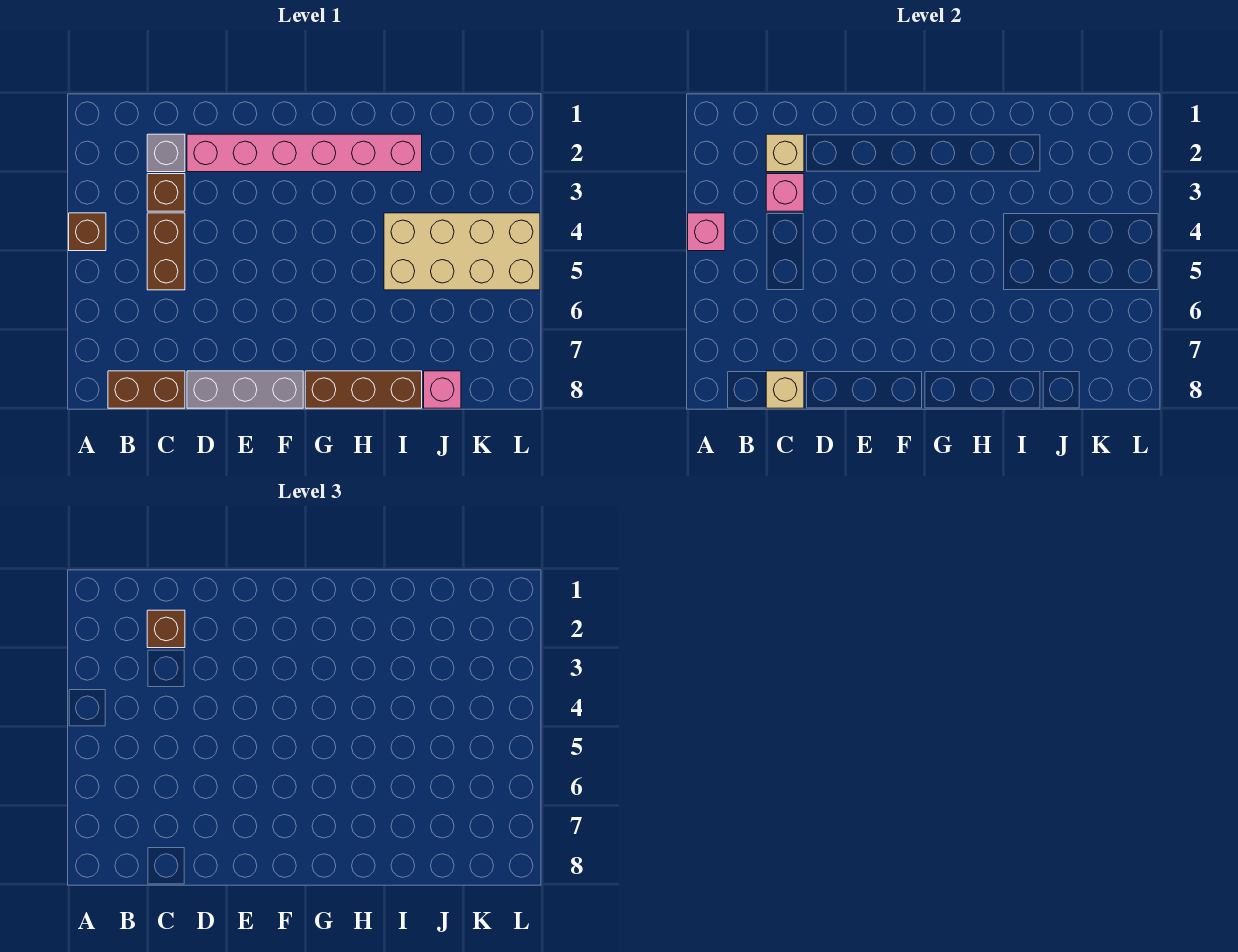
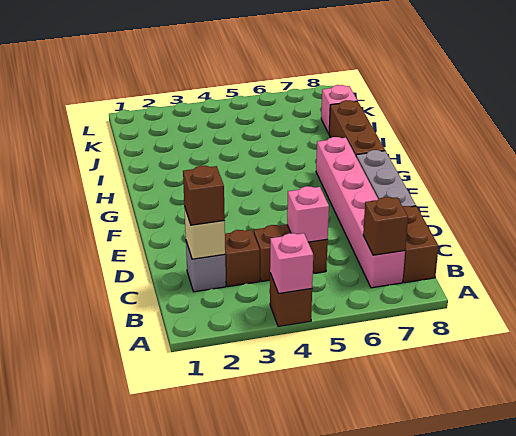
none -> brown brick B7 level 2
pink brick C3 level 2 -> pink brick C5 level 2
tan brick C8 level 2 -> none
pink brick D2:I2 level 1 -> pink brick B7:G7 level 1
tan brick I4:L5 level 1 -> none

